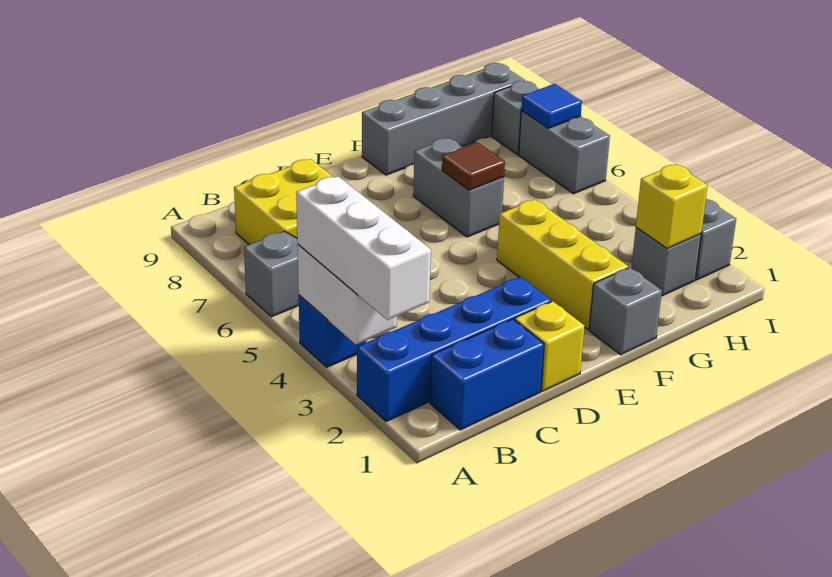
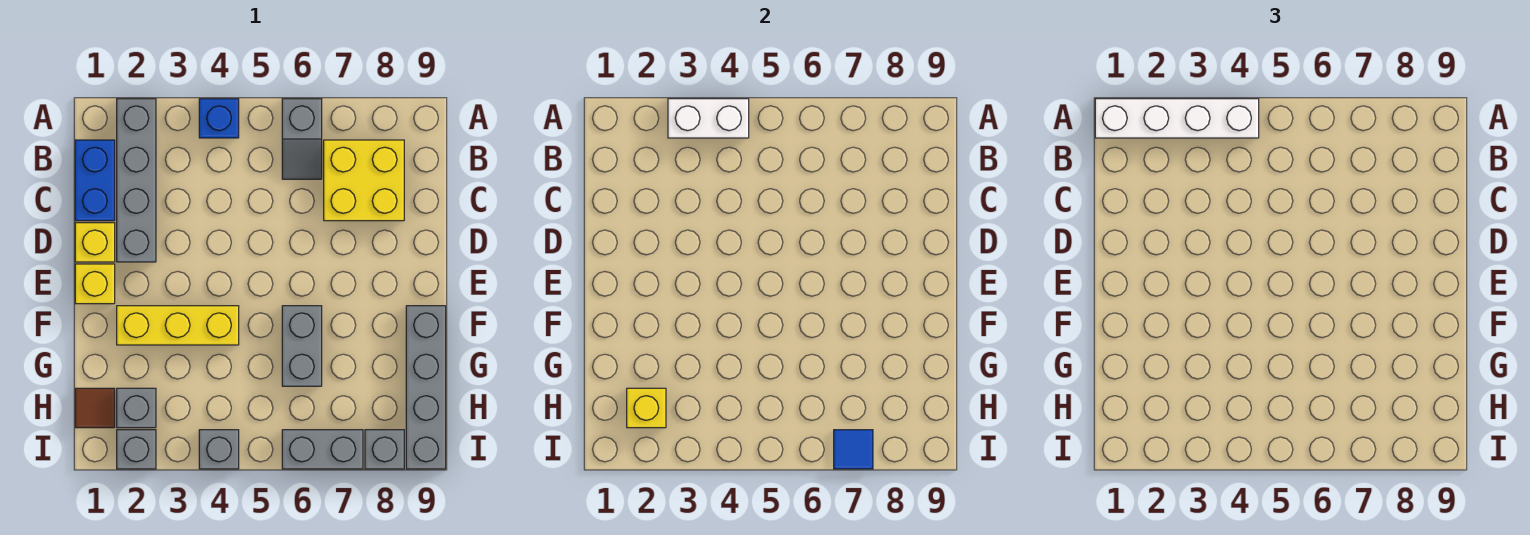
blue brick A2:D2 level 1 -> grey brick A2:D2 level 1
white brick A2:A4 level 3 -> white brick A1:A4 level 3
none -> yellow brick E1 level 1
grey brick F1 level 1 -> grey brick I4 level 1
grey brick F6:F7 level 1 -> grey brick F6:G6 level 1
brown tile F6 level 2 -> brown tile H1 level 1

